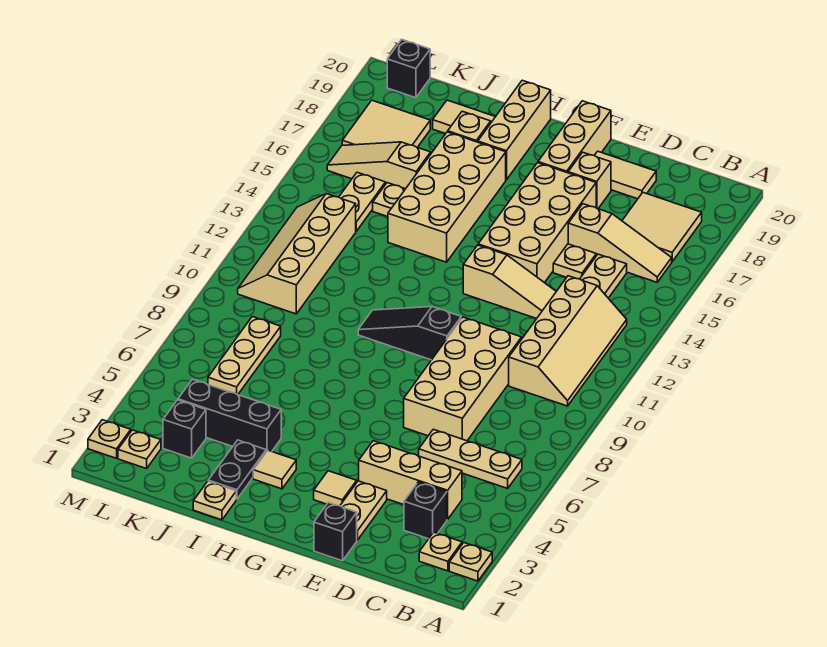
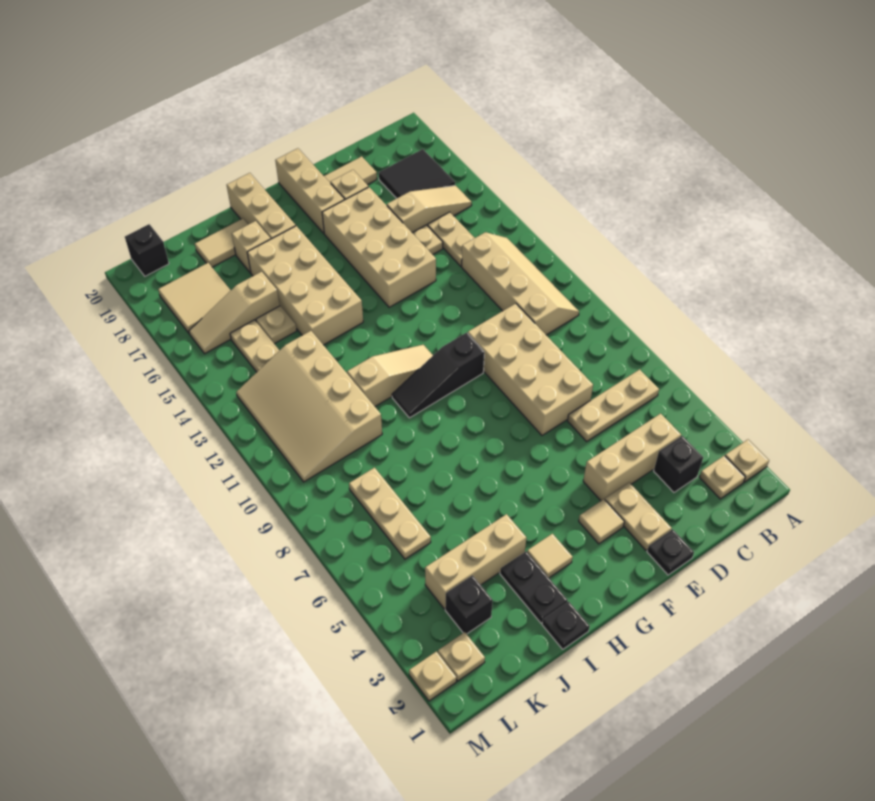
tan tile B17:C18 level 1 -> black tile B17:C18 level 1
tan slope D13:F13 level 1 top F -> tan slope G11:I11 level 1 top I
black brick E1 level 1 -> black plate E1 level 1
tan plate I1 level 1 -> black plate I1 level 1
black brick I4:K4 level 1 -> tan brick I4:K4 level 1
tan slope K10:L13 level 1 top K -> tan slope J10:L13 level 1 top J

